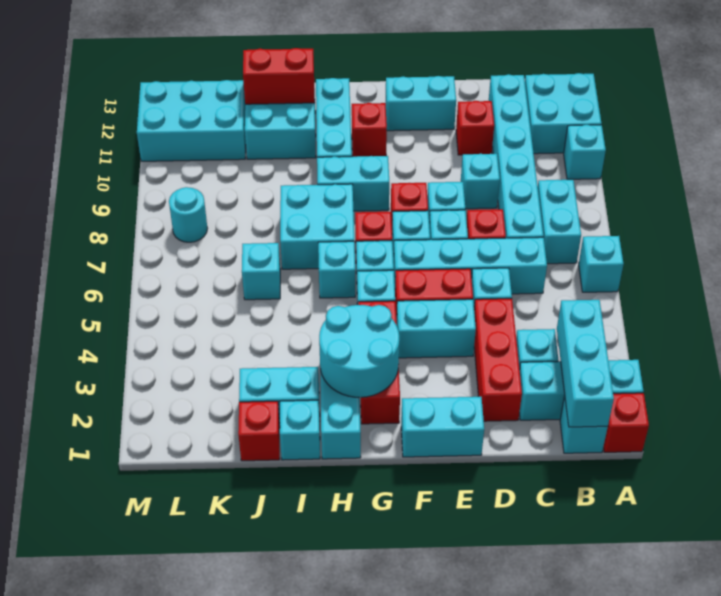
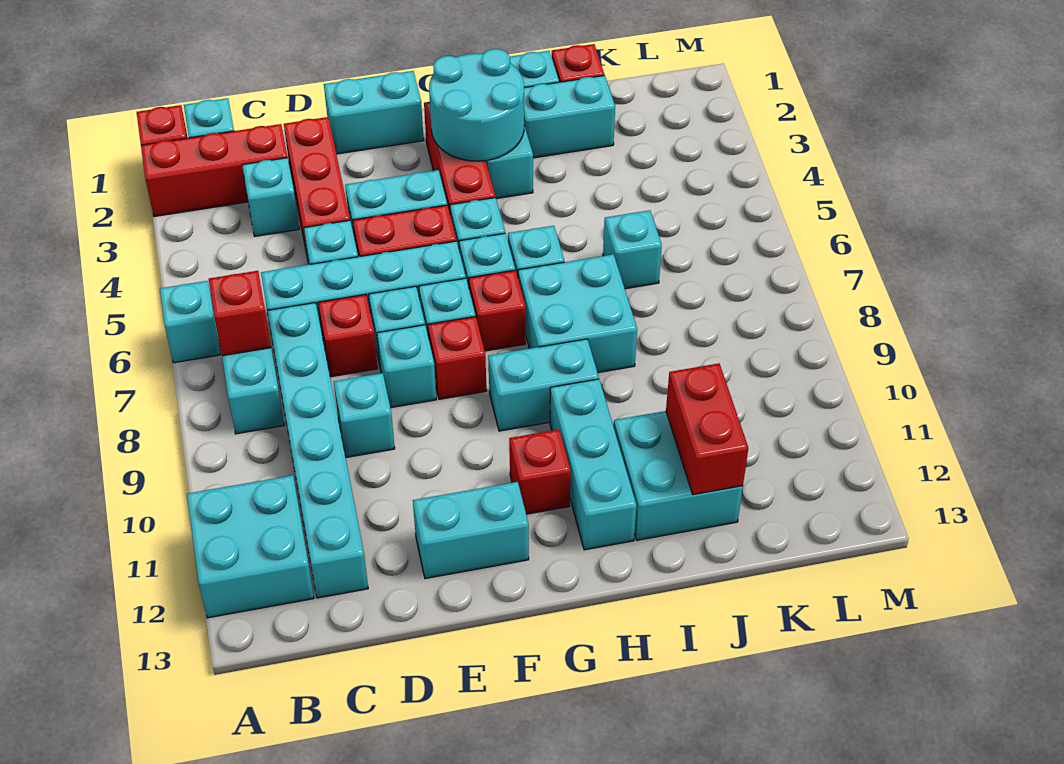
cyan brick A2:C2 level 1 -> red brick A2:C2 level 1
cyan brick A10 level 1 -> none
cyan brick B1:B3 level 2 -> none
red brick D11 level 1 -> red brick B7 level 2
red brick I12:J12 level 2 -> red brick J11:J12 level 2
cyan brick K11:M12 level 1 -> none
cyan round brick L8 level 1 -> none

